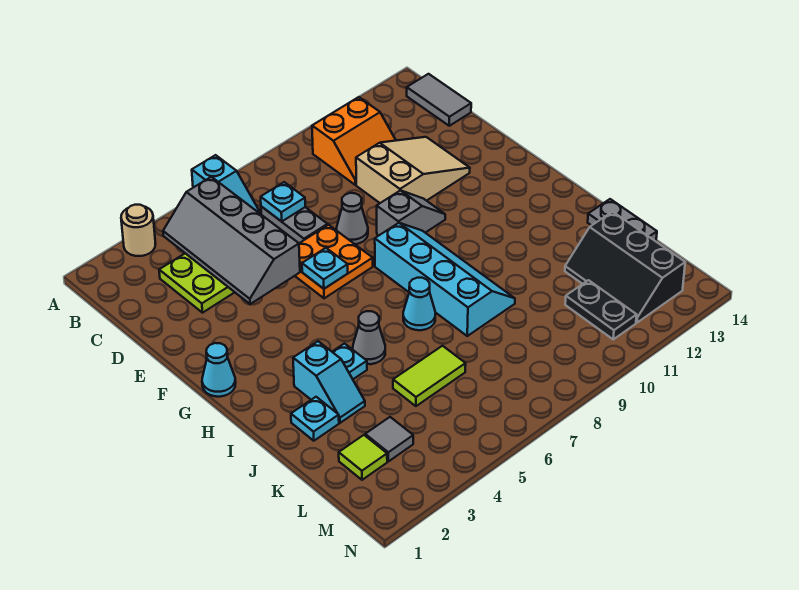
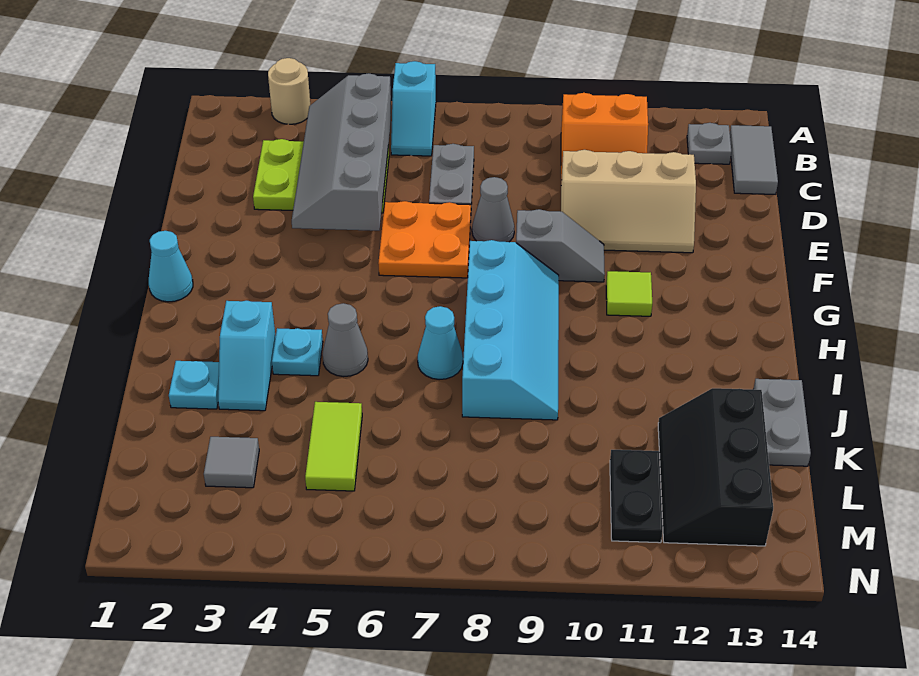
none -> grey plate B13 level 1
cyan plate C7 level 2 -> none
tan slope D10:E12 level 1 top 10 -> tan slope D10:E12 level 1 top D
cyan plate F6 level 2 -> none
lime tile K5:K6 level 1 -> lime tile K5:L5 level 1
lime tile L2 level 1 -> lime tile G11 level 1

